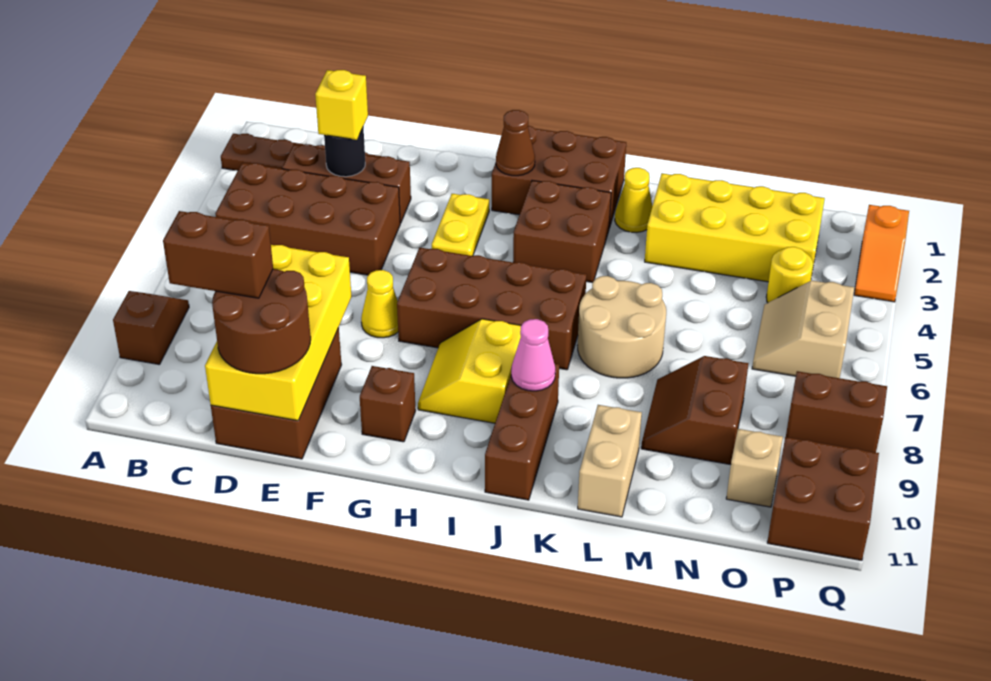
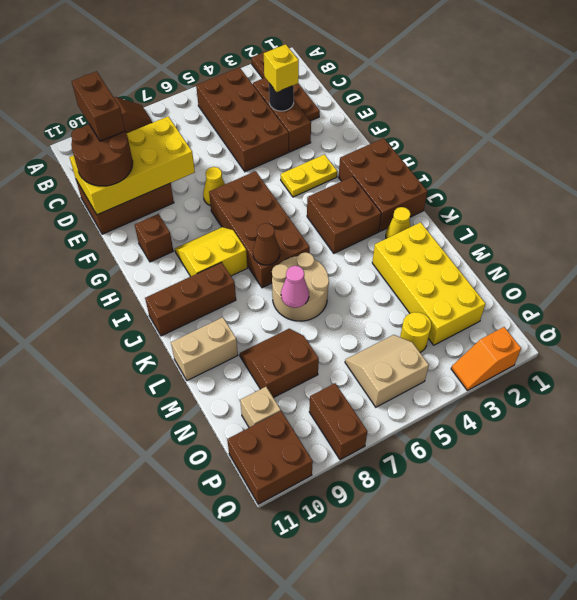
brown cone H2 level 2 -> brown cone J7 level 2
pink cone J9 level 2 -> pink cone L7 level 2

